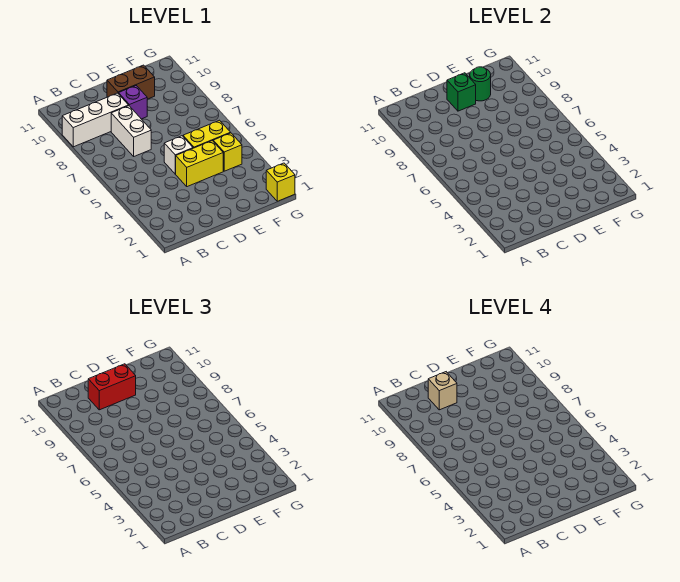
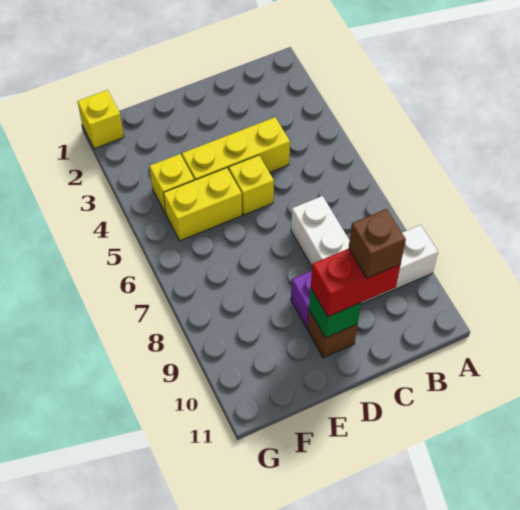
tan brick C10 level 4 -> brown brick C10 level 4
yellow brick D4:E4 level 1 -> yellow brick C4:E4 level 1
white brick D5 level 1 -> yellow brick D5 level 1
brown brick D10:E10 level 1 -> brown brick D10 level 1
green round brick E10 level 2 -> none

